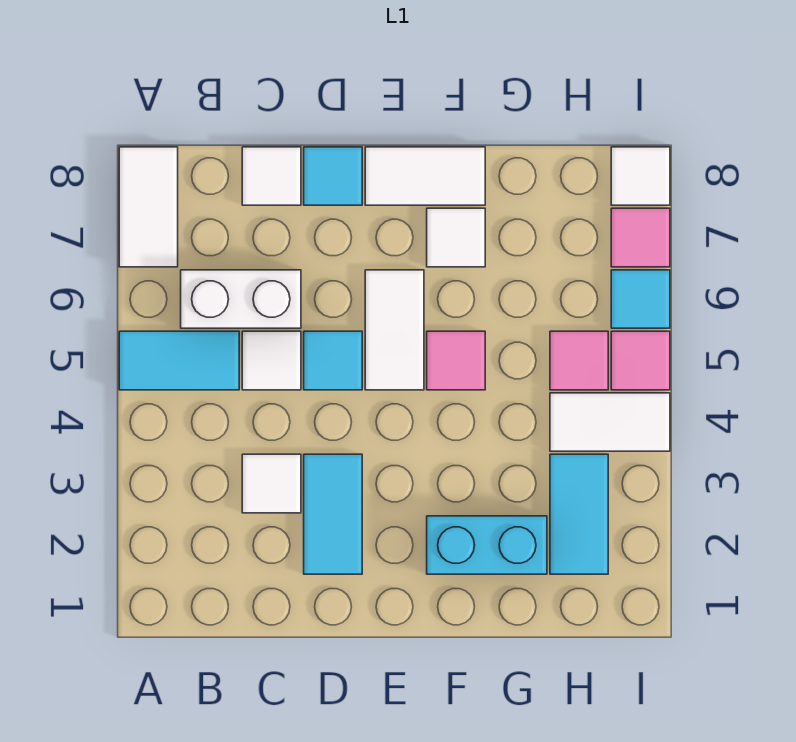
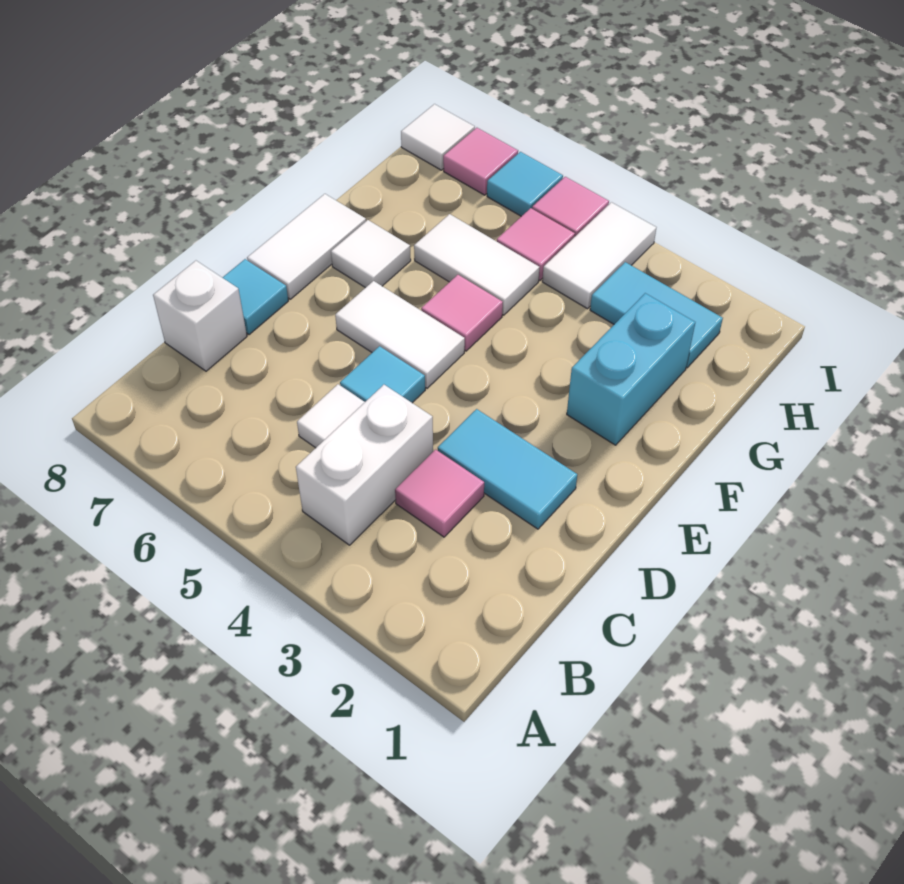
cyan tile A5:B5 level 1 -> none
white tile A7:A8 level 1 -> white tile G5:G6 level 1
white brick B6:C6 level 1 -> white brick B4:C4 level 1
white tile C3 level 1 -> pink tile C3 level 1
white tile C8 level 1 -> white brick C8 level 1

